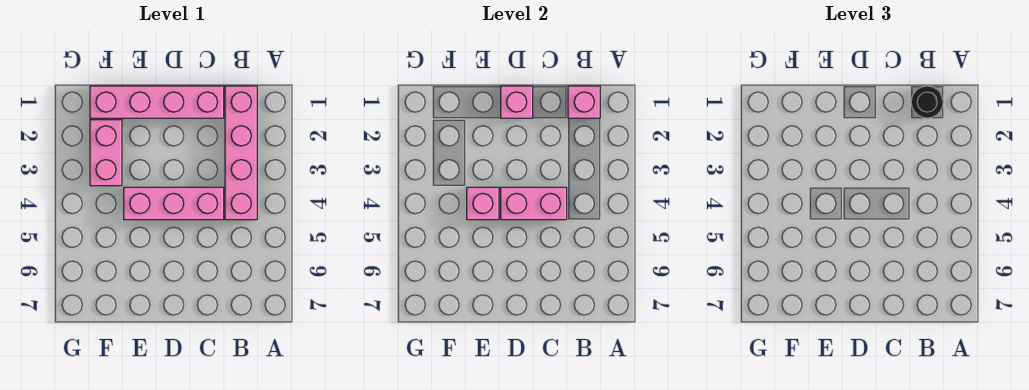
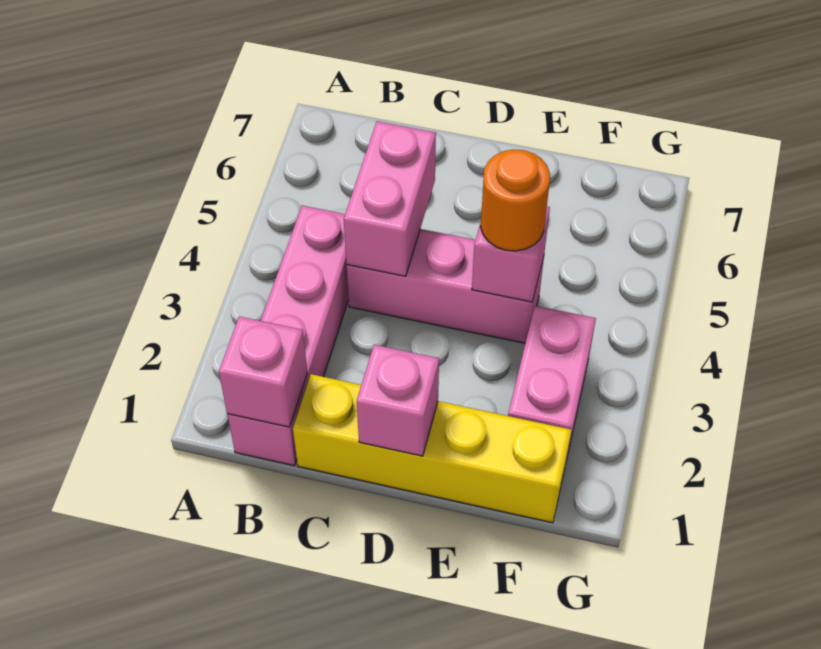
black round brick B1 level 3 -> none
pink brick C1:F1 level 1 -> yellow brick C1:F1 level 1
pink brick C4:D4 level 2 -> pink brick C4:C5 level 2
none -> orange round brick E4 level 3

